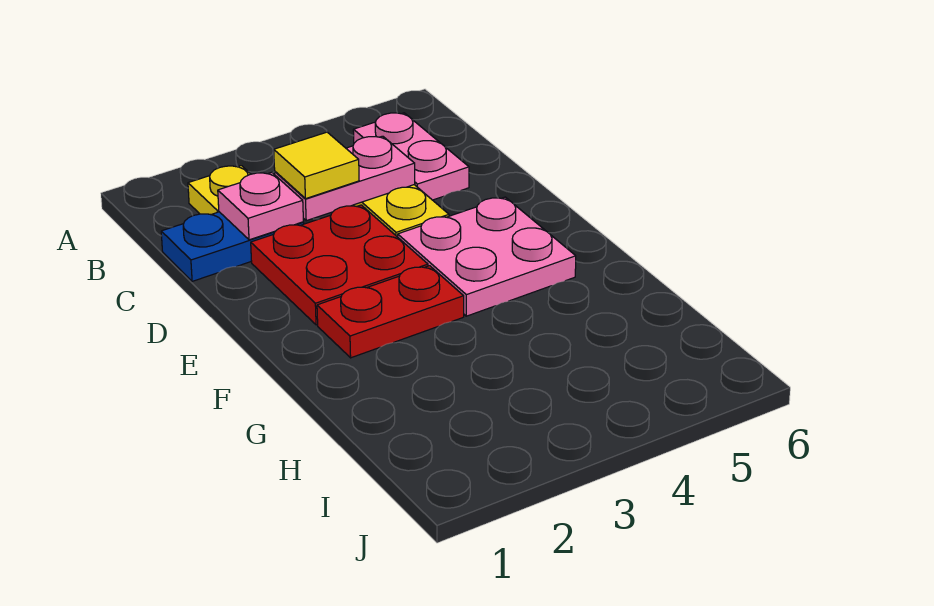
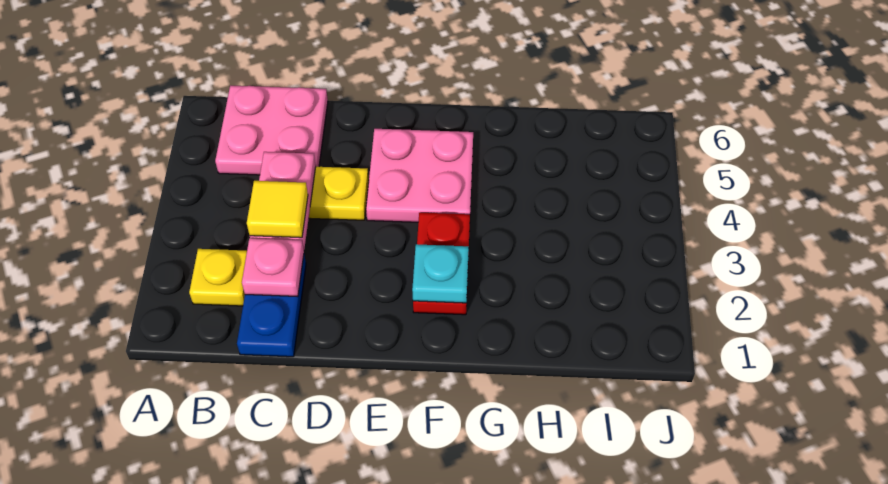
pink plate B5:C5 level 1 -> pink plate B5:C6 level 1
red plate D2:E3 level 1 -> none
none -> cyan plate F2 level 2

